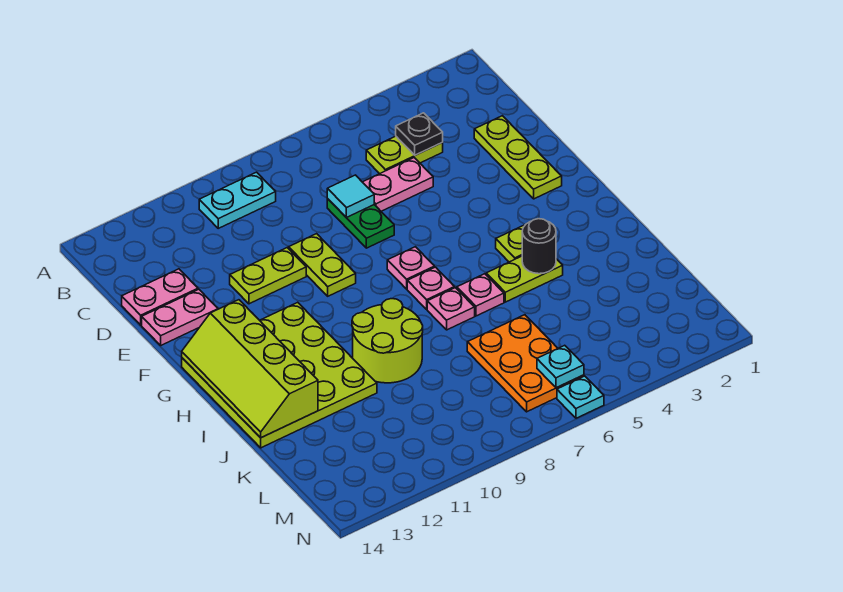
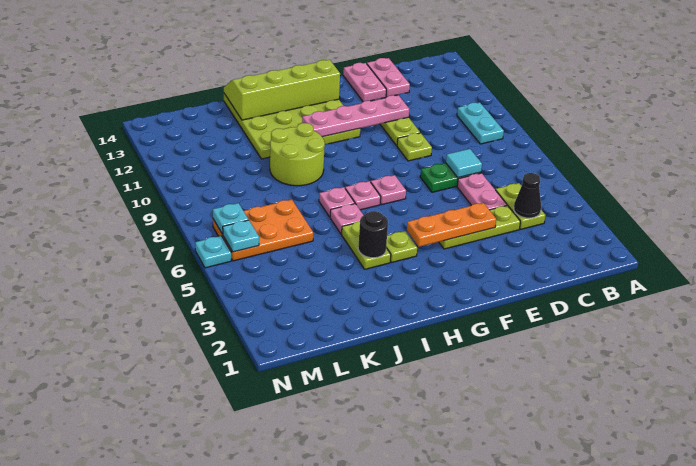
black plate C4 level 2 -> black cone C4 level 2
lime plate D2:F2 level 1 -> lime plate D4:F4 level 1
none -> orange plate E4:G4 level 2
lime plate E9:F9 level 1 -> lime plate E9 level 1
none -> pink plate E11:H11 level 2
none -> cyan plate M7 level 2

